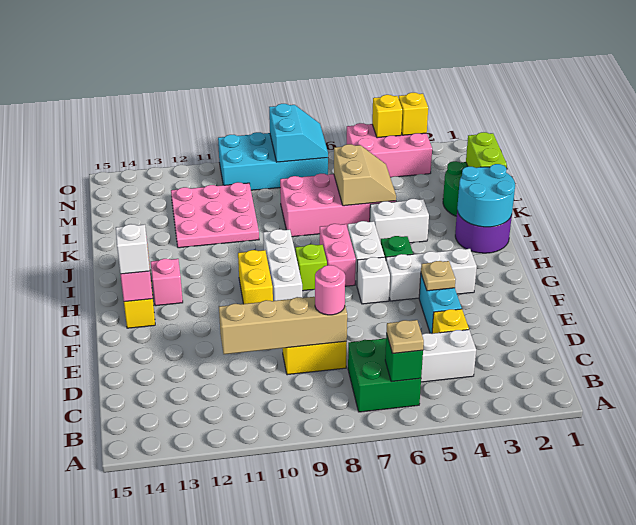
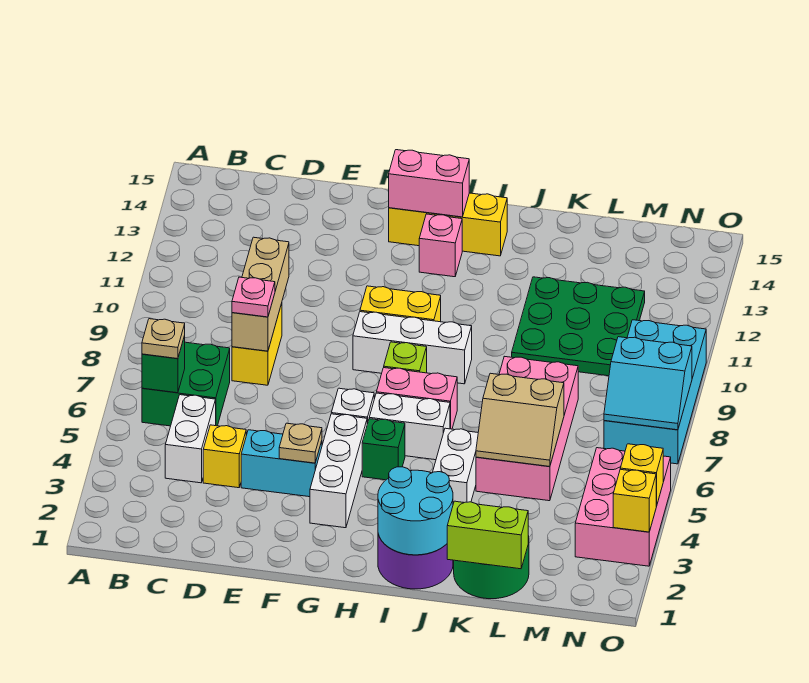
tan brick D8:D11 level 2 -> tan brick D8:D10 level 2
pink round brick D8 level 3 -> pink plate D8 level 3
white brick G14 level 3 -> none
pink plate K10:M12 level 1 -> green plate K10:M12 level 1

